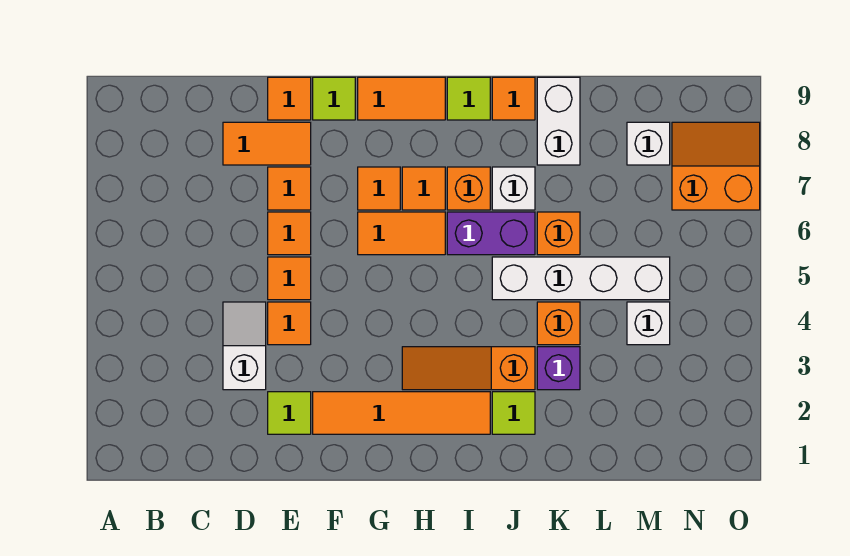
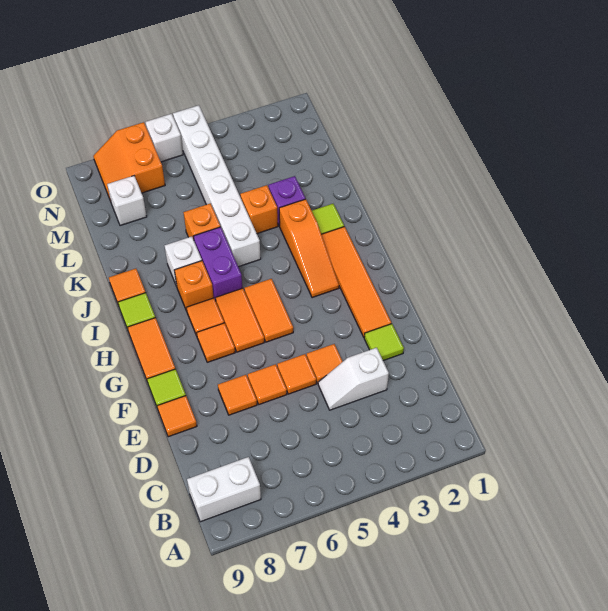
orange tile D8:E8 level 1 -> orange tile G5:H5 level 1
white brick J5:M5 level 1 -> white brick J5:O5 level 1
white brick K8:K9 level 1 -> white brick B8:B9 level 1
white brick M4 level 1 -> white brick O6 level 1

